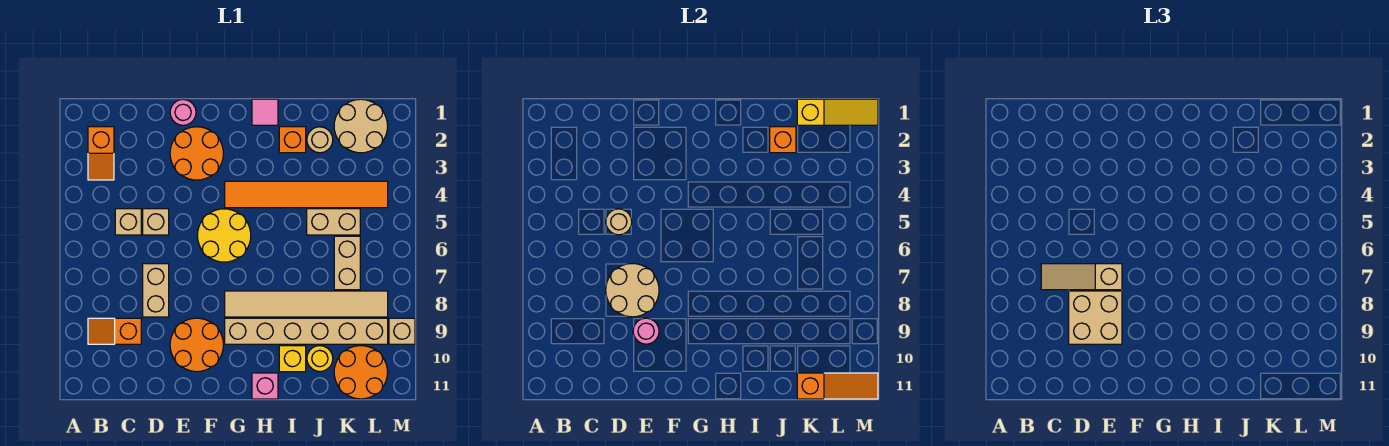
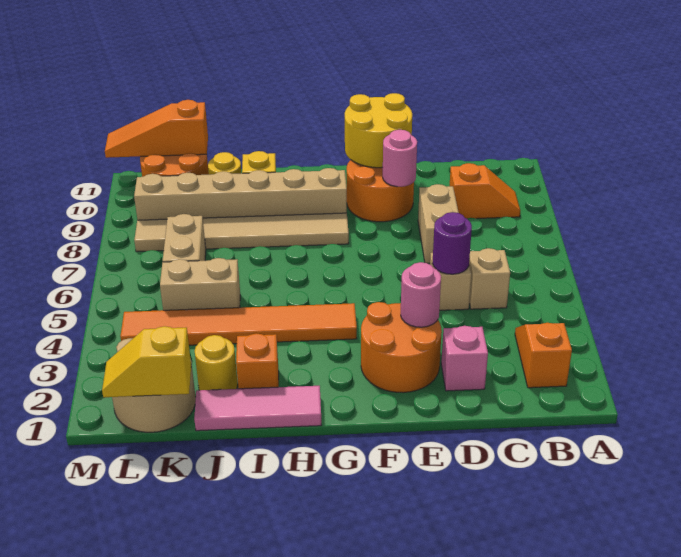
tan slope C7:E7 level 3 top E -> none
tan round brick D5 level 2 -> purple round brick D5 level 2
tan round brick D7:E8 level 2 -> none
tan brick D8:E9 level 3 -> none
pink round brick E1 level 1 -> pink round brick E3 level 2
yellow round brick F5:G6 level 1 -> yellow round brick E10:F11 level 2
pink tile H1 level 1 -> pink tile H1:J1 level 1
pink brick H11 level 1 -> pink brick D2 level 1
tan round brick J2 level 1 -> yellow round brick J2 level 1
orange brick J2 level 2 -> none
yellow slope K1:M1 level 2 top K -> yellow slope K1:L1 level 2 top K
tan brick M9 level 1 -> none

